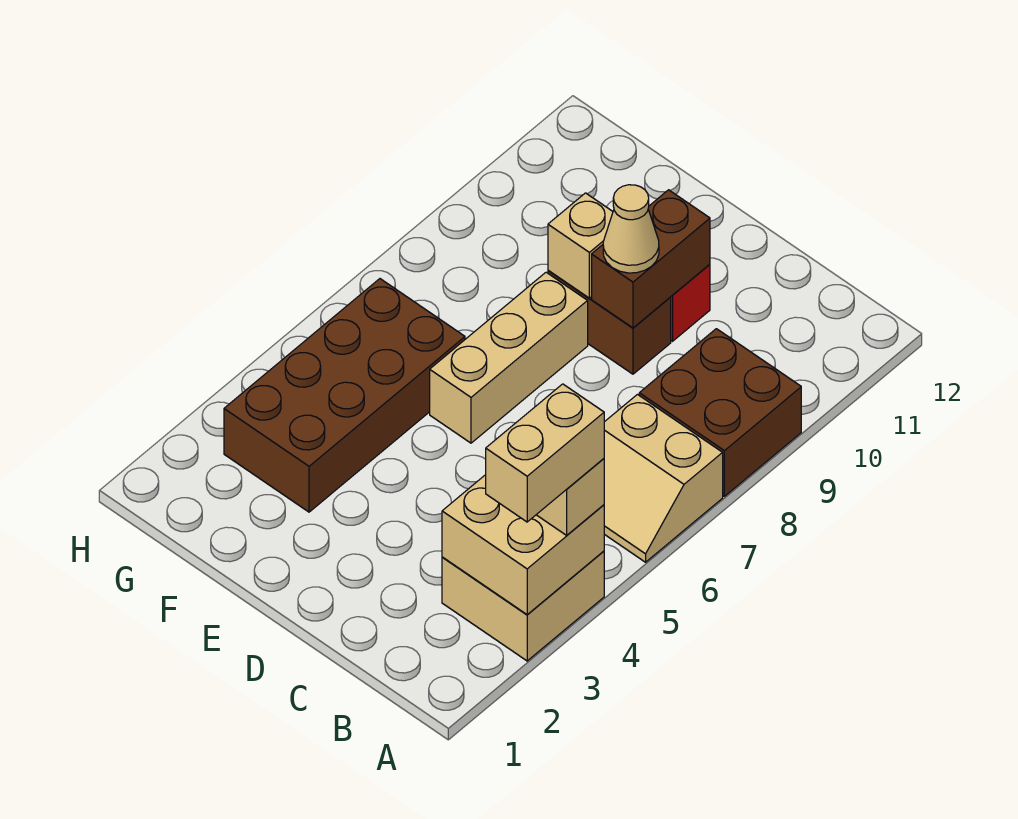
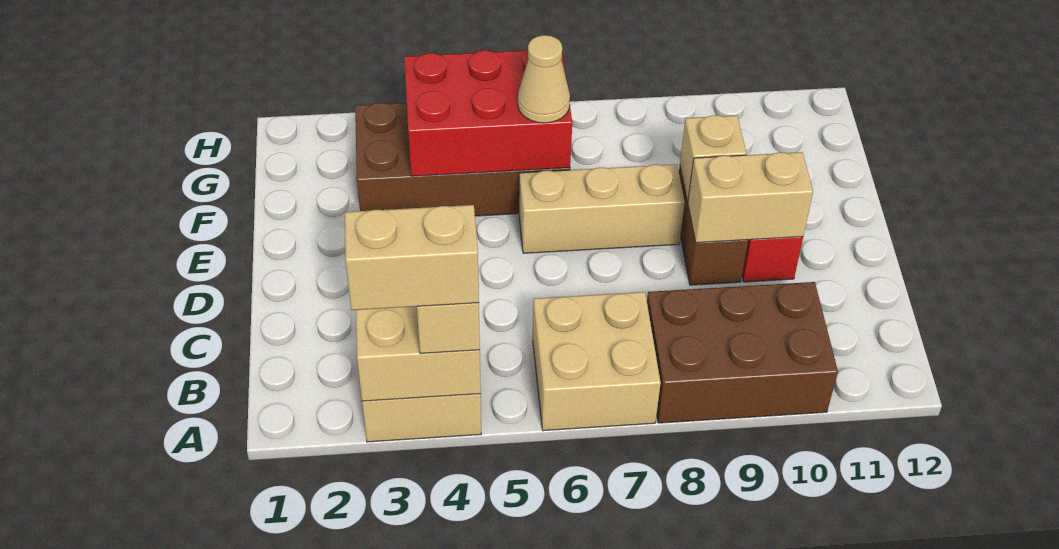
tan slope A6:B7 level 1 top 7 -> tan brick A6:B7 level 1
brown brick A8:B9 level 1 -> brown brick A8:B10 level 1
brown brick D9:D10 level 2 -> tan brick D9:D10 level 2
tan cone D9 level 3 -> tan cone F6 level 3
none -> red brick F4:G6 level 2

